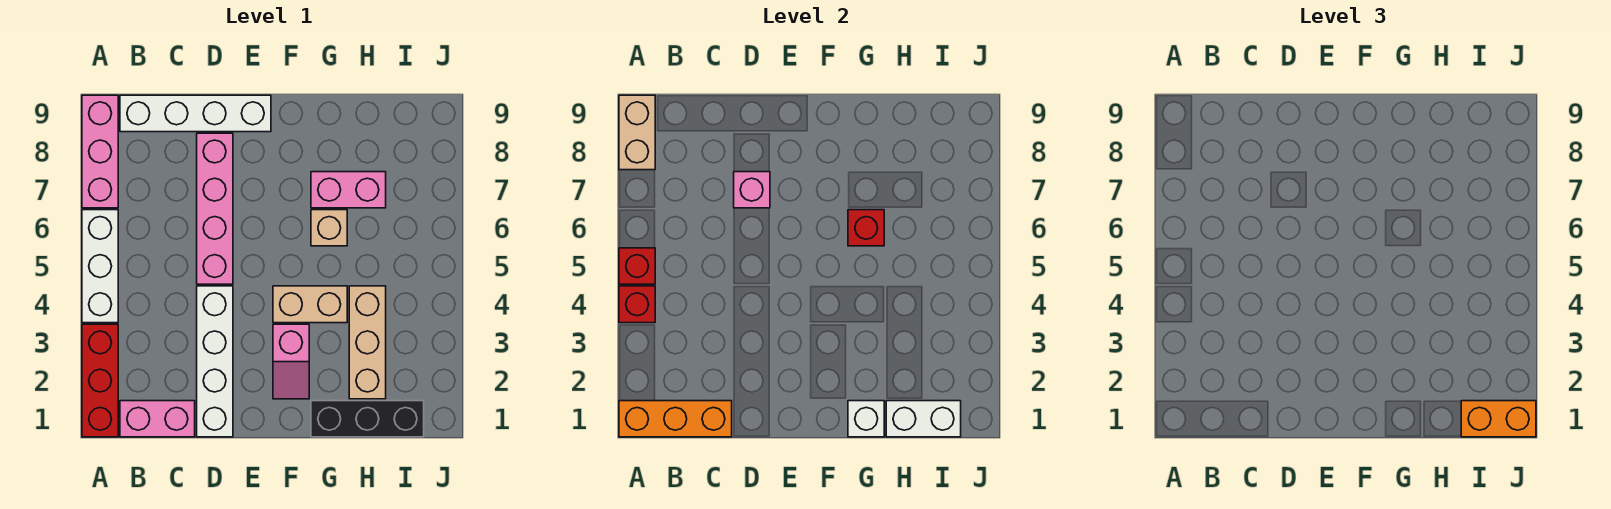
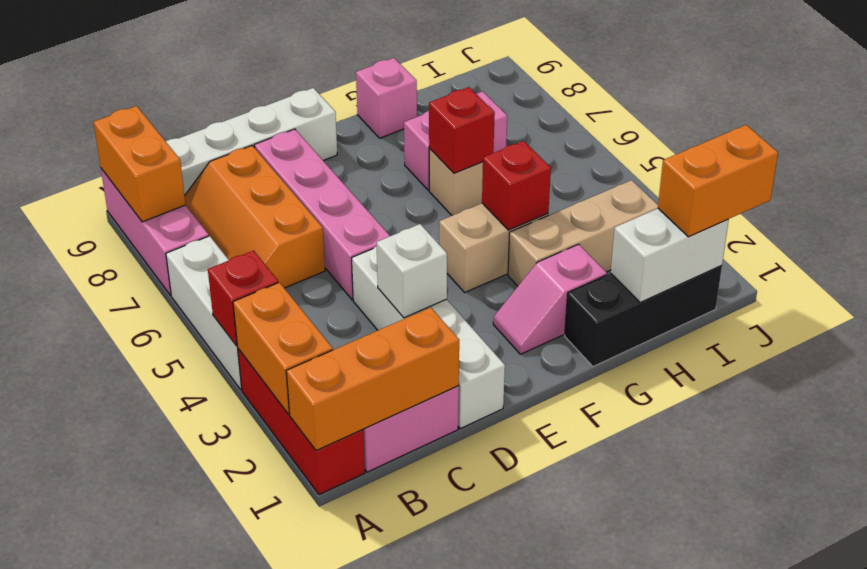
none -> orange brick A2:A3 level 2
red brick A5 level 2 -> red brick G4 level 2
tan brick A8:A9 level 2 -> orange brick A8:A9 level 2
none -> orange slope B6:C8 level 1 top C
pink brick D7 level 2 -> pink brick G9 level 1
pink slope F2:F3 level 1 top 3 -> pink slope F2:G2 level 1 top G
white brick G1 level 2 -> white brick D3 level 2
tan brick H2:H4 level 1 -> tan brick G3:I3 level 1

